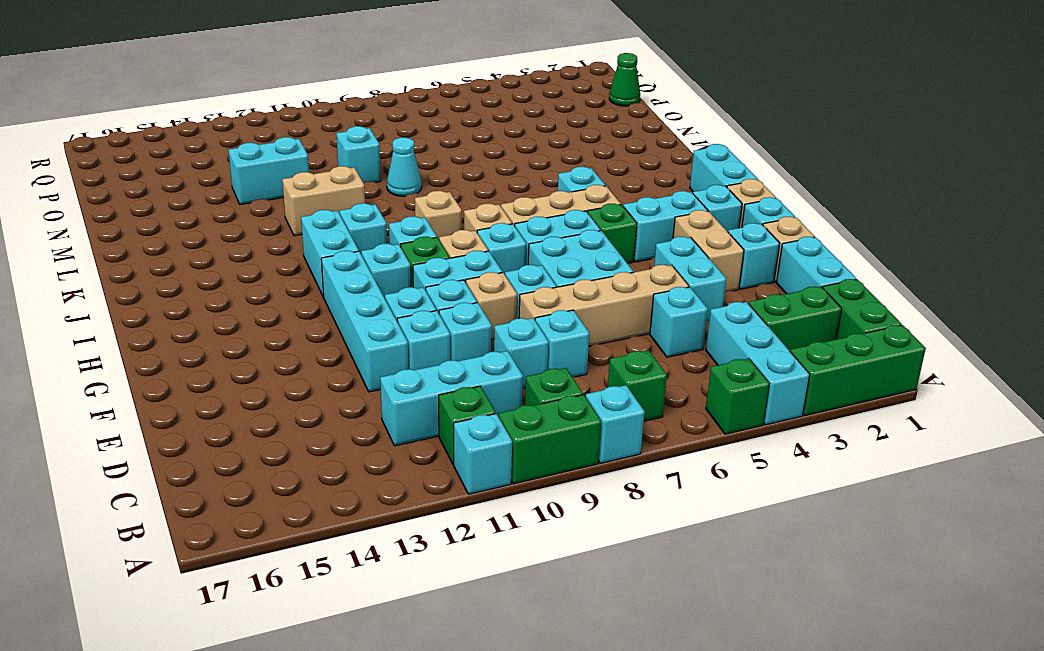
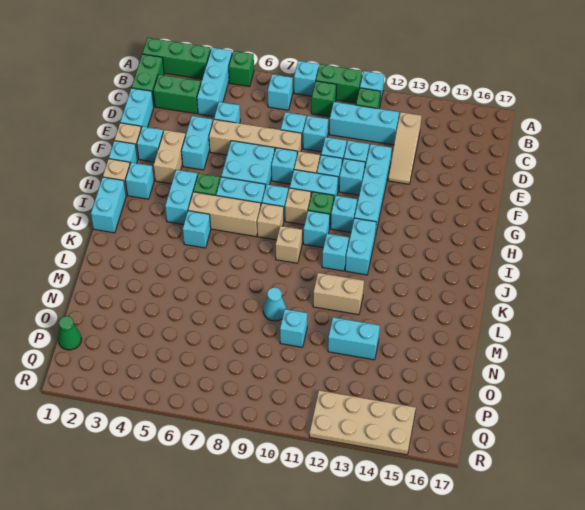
green brick B7 level 1 -> cyan brick B7 level 1
none -> tan slope C13:E13 level 1 top C
cyan brick H3:H4 level 1 -> cyan brick H4:I4 level 1
none -> tan plate Q12:R15 level 1

